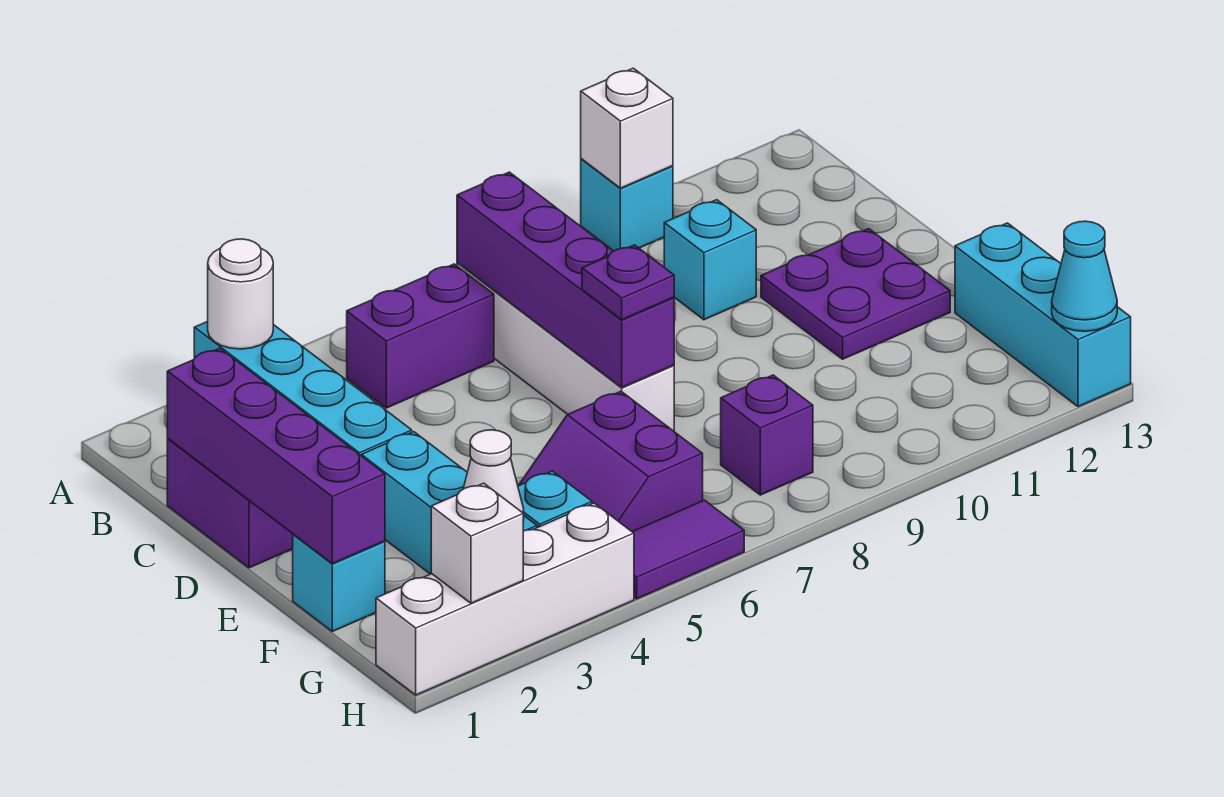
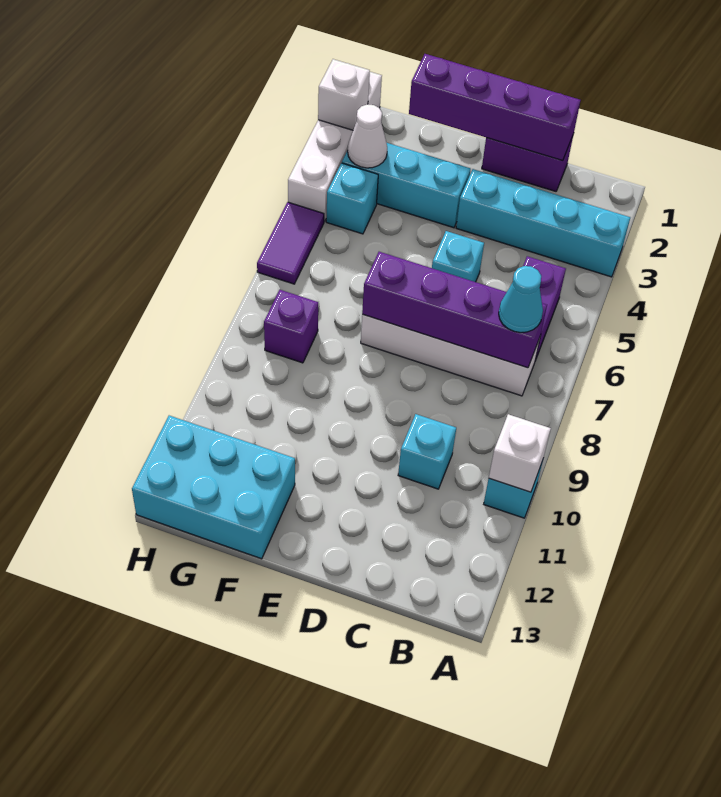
white round brick A3 level 2 -> none
purple plate D11:E12 level 1 -> none
purple plate E7 level 3 -> none
cyan brick F1 level 1 -> cyan brick D5 level 1
purple slope F5:G6 level 1 top 6 -> none
cyan brick F13:H13 level 1 -> cyan brick F12:H13 level 1
cyan cone H13 level 2 -> cyan cone B7 level 3

